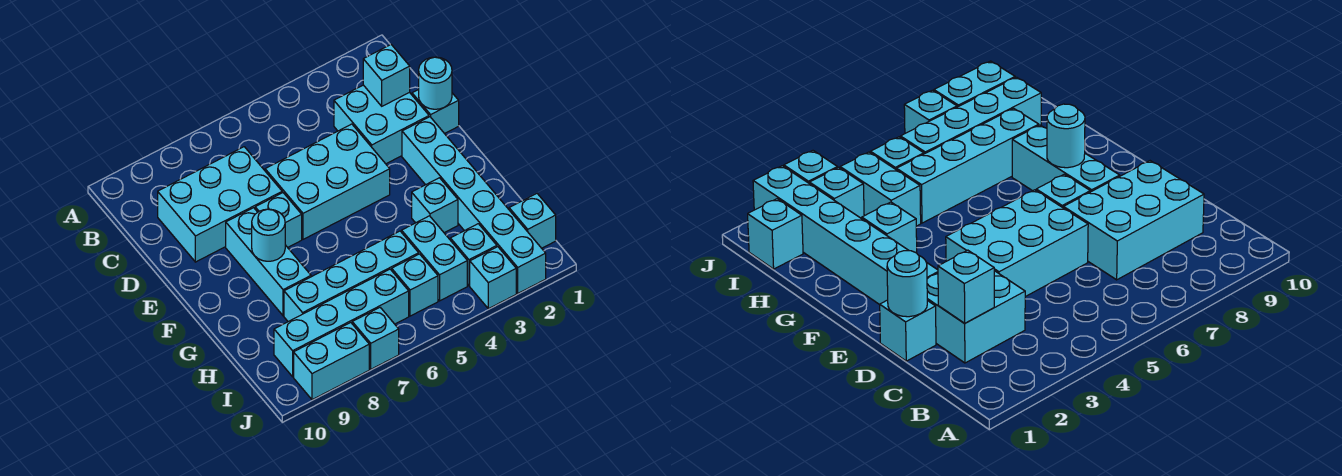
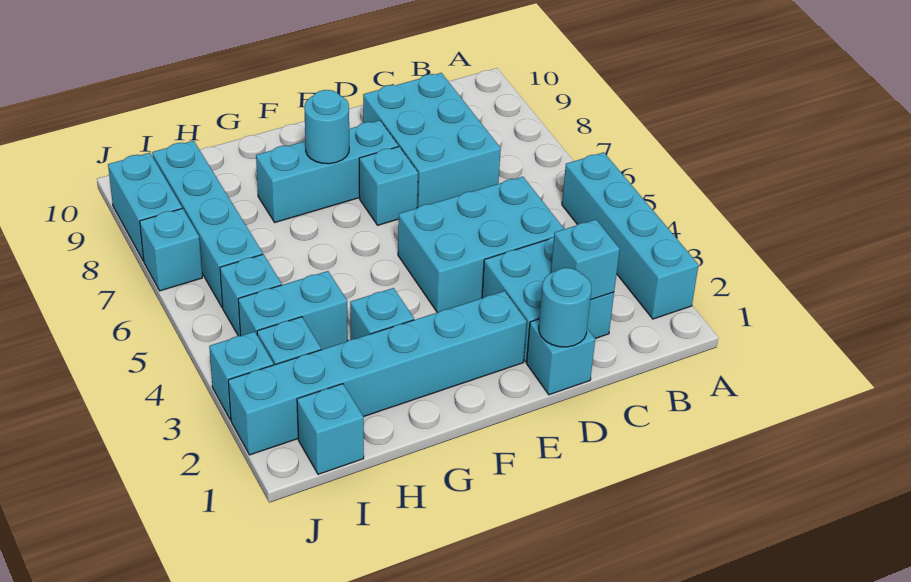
cyan brick D4:E6 level 1 -> cyan brick C4:E5 level 1
cyan brick H5:H8 level 1 -> cyan brick A2:A5 level 1

